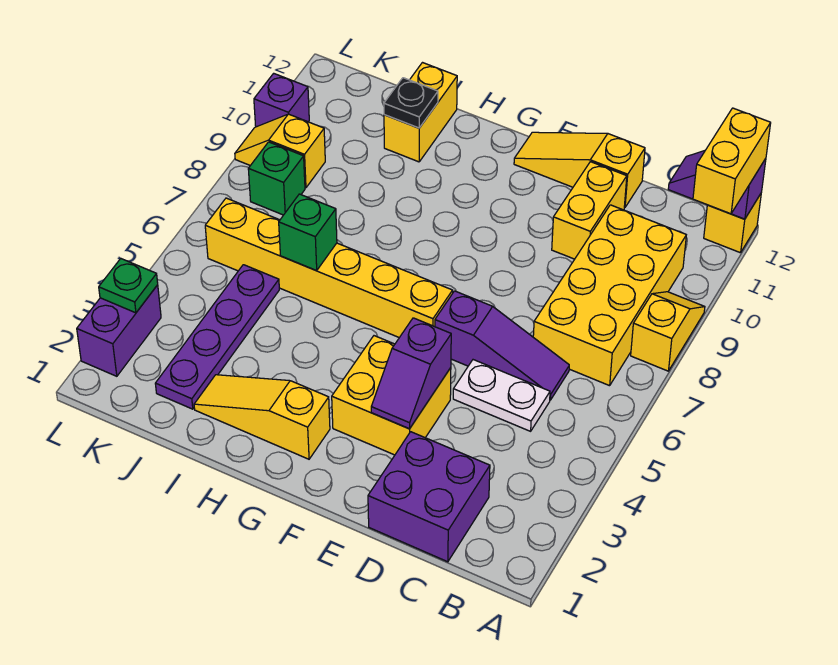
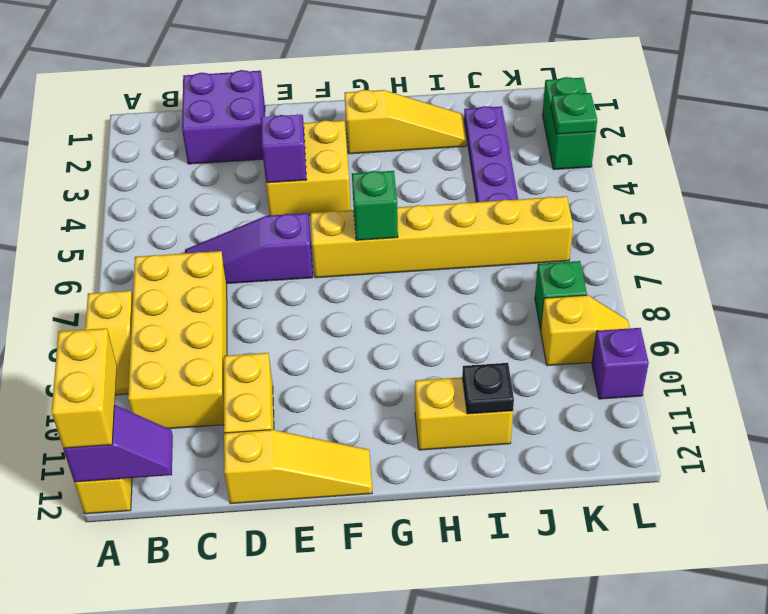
white plate C5:D5 level 1 -> none
green brick I6 level 2 -> green brick G6 level 2
yellow brick I11:I12 level 1 -> yellow brick H11:I11 level 1
purple brick L2:L3 level 1 -> green brick L2:L3 level 1

